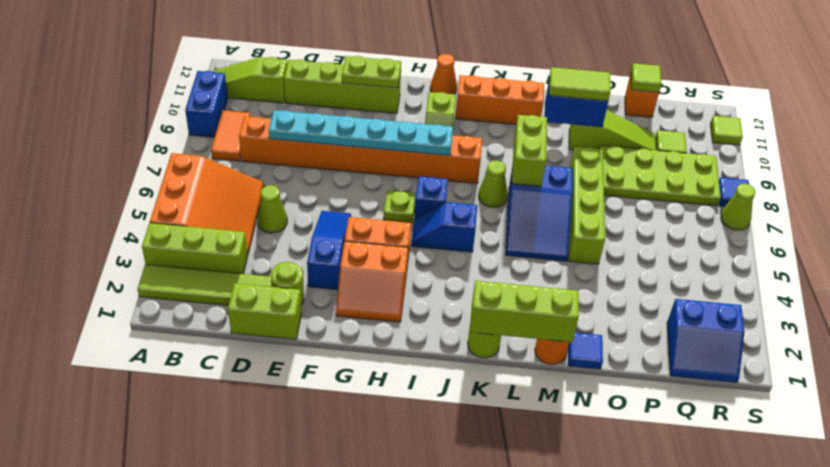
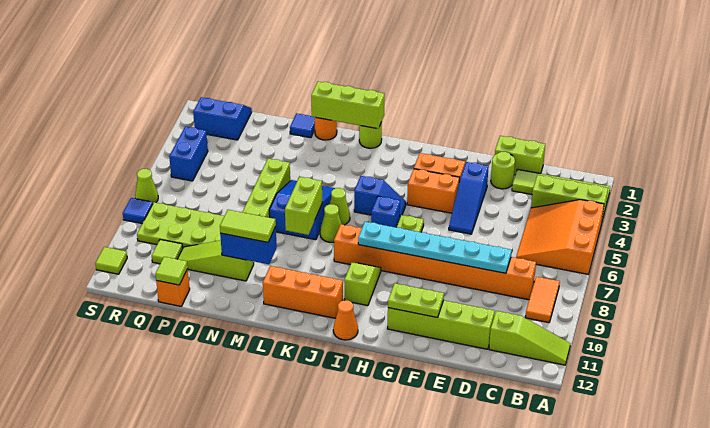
blue brick A9:A10 level 1 -> blue brick R4:R5 level 1
lime cone D5 level 1 -> lime cone K6 level 1

